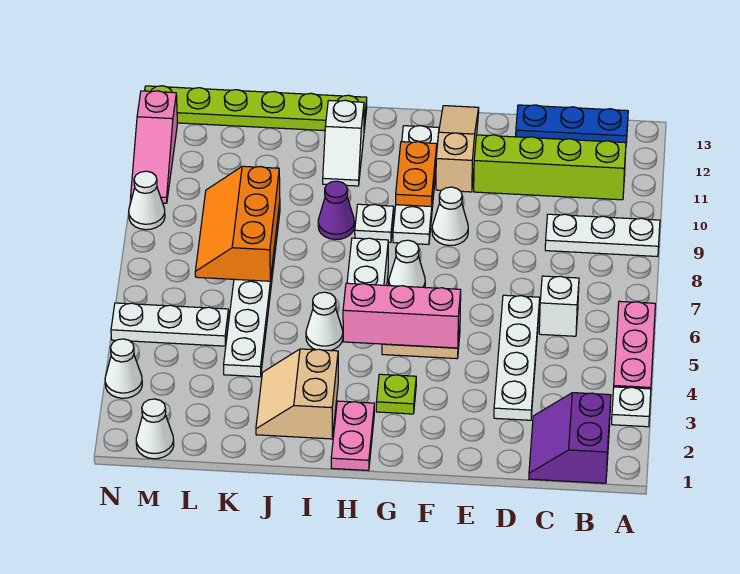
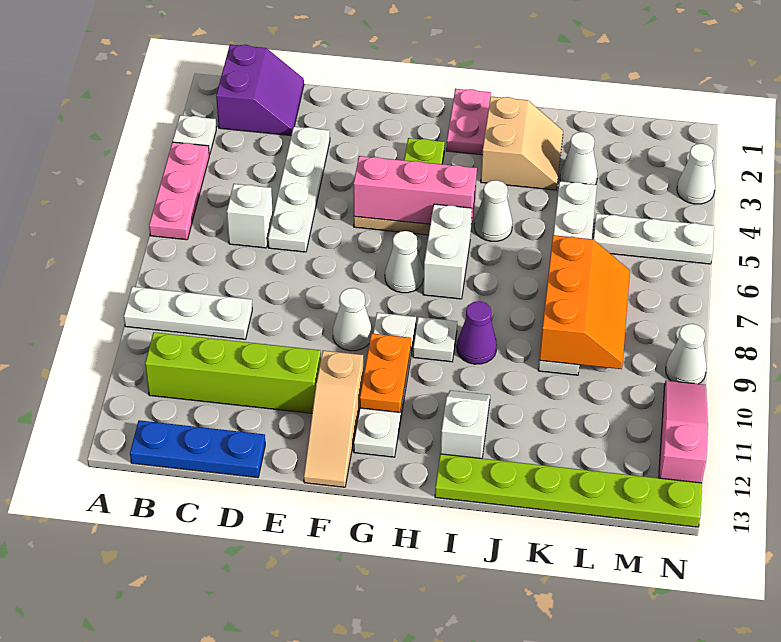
white cone M1 level 1 -> white cone K3 level 1

